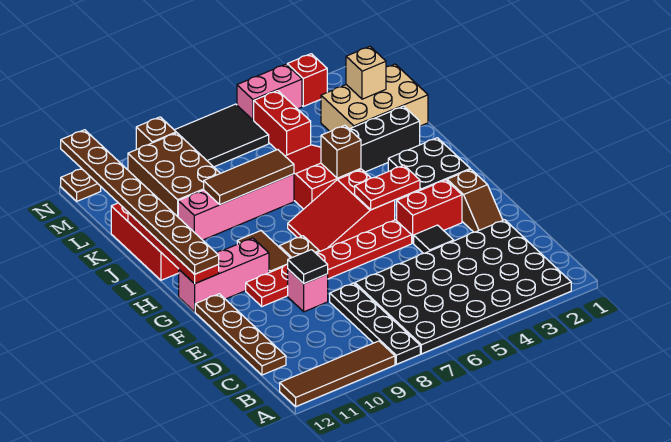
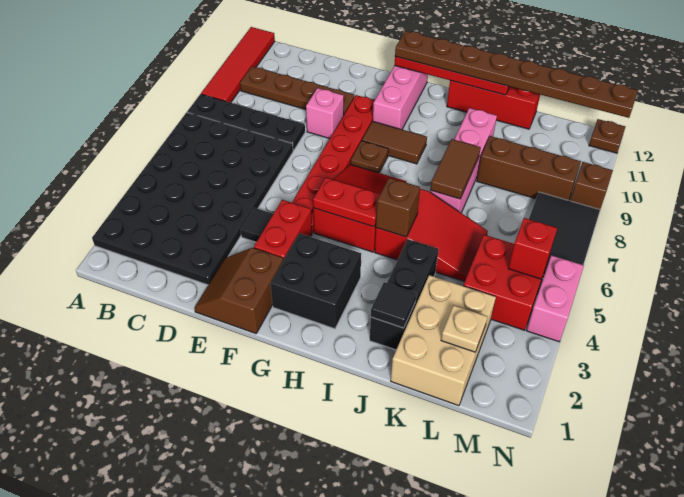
brown tile A9:A12 level 1 -> red tile A9:A12 level 1
brown plate C12:F12 level 1 -> brown plate B10:E10 level 1
brown slope E2:F2 level 1 top F -> brown slope E1:F2 level 1 top F
black tile E9 level 2 -> black tile J2 level 2
red plate G4:G5 level 2 -> red plate G5:H5 level 2
brown tile J7:J9 level 2 -> brown tile J7:J8 level 2
brown brick K9:M10 level 1 -> brown brick K9:M9 level 1
tan brick L2 level 2 -> tan plate L2 level 2
red brick L5:M5 level 1 -> red brick L4:M5 level 1
red brick N3 level 1 -> red brick M5 level 2

